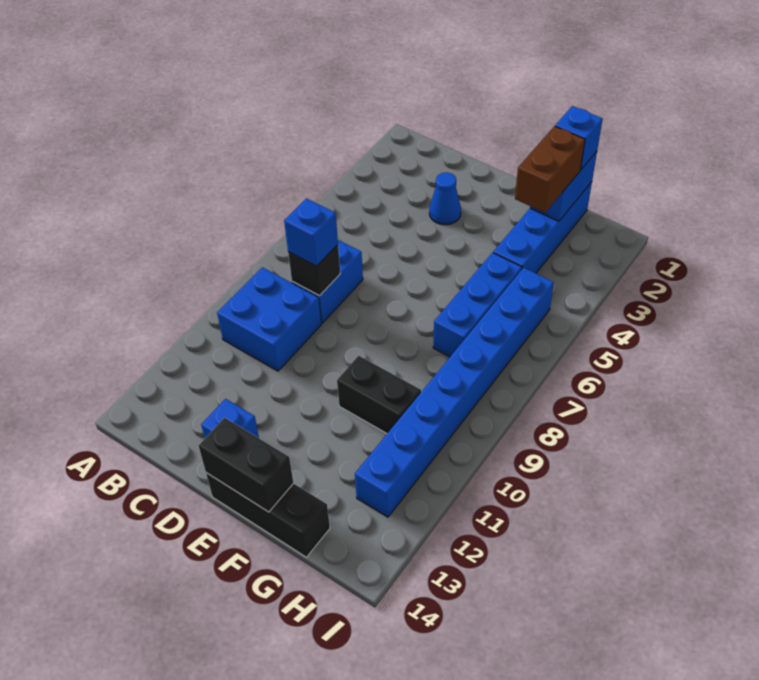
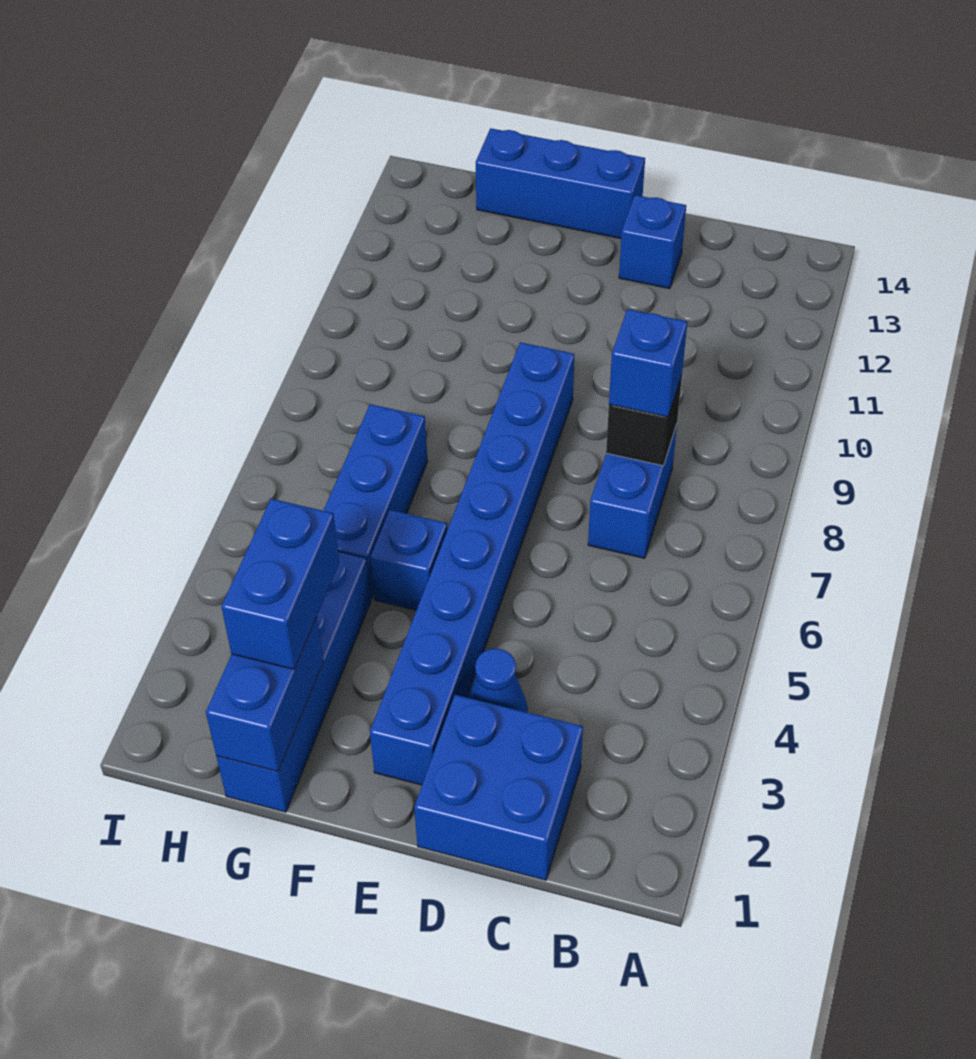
blue brick B9:C10 level 1 -> blue brick C1:D2 level 1
black brick E14:G14 level 1 -> blue brick E14:G14 level 1
black brick E14:F14 level 2 -> none
black brick F10:G10 level 1 -> none
blue brick G1 level 3 -> blue brick F5 level 1
brown brick G2:G3 level 3 -> blue brick G2:G3 level 3
blue brick H5:H12 level 1 -> blue brick E2:E9 level 1

